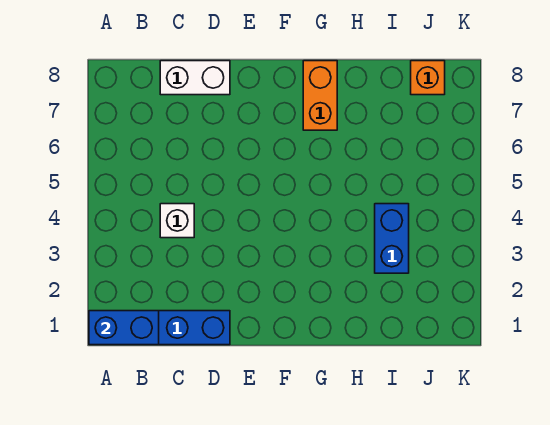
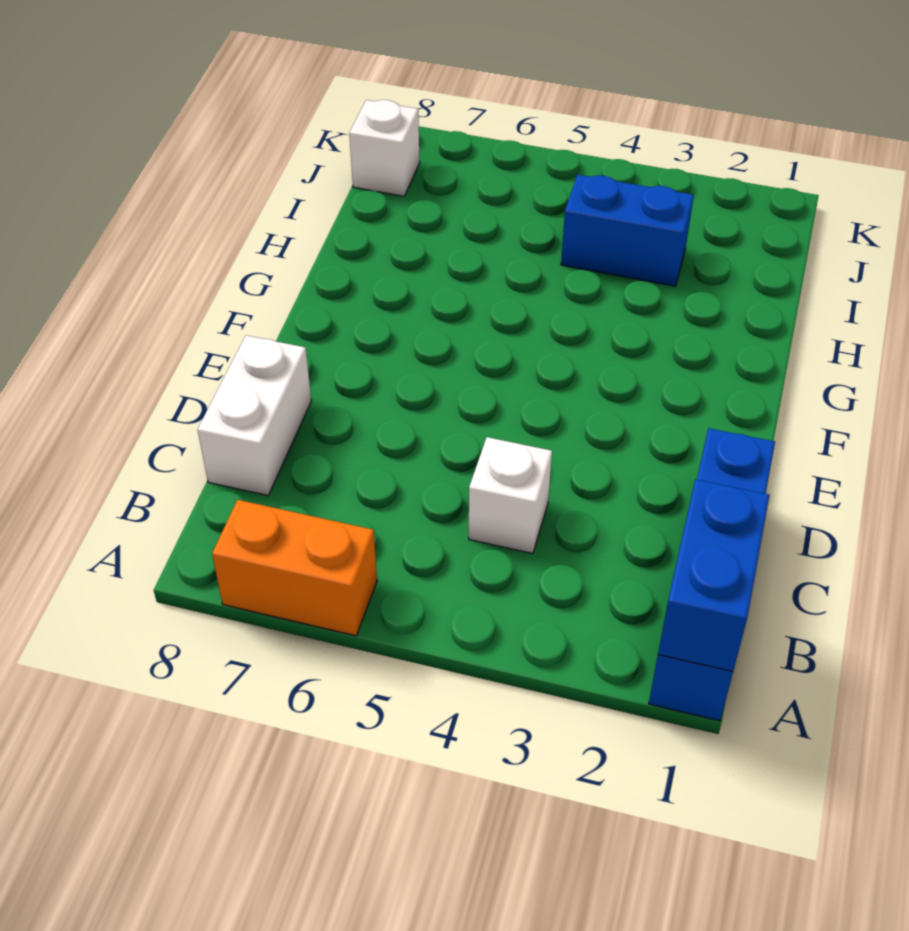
orange brick G7:G8 level 1 -> orange brick A6:A7 level 1
orange brick J8 level 1 -> white brick J8 level 1

